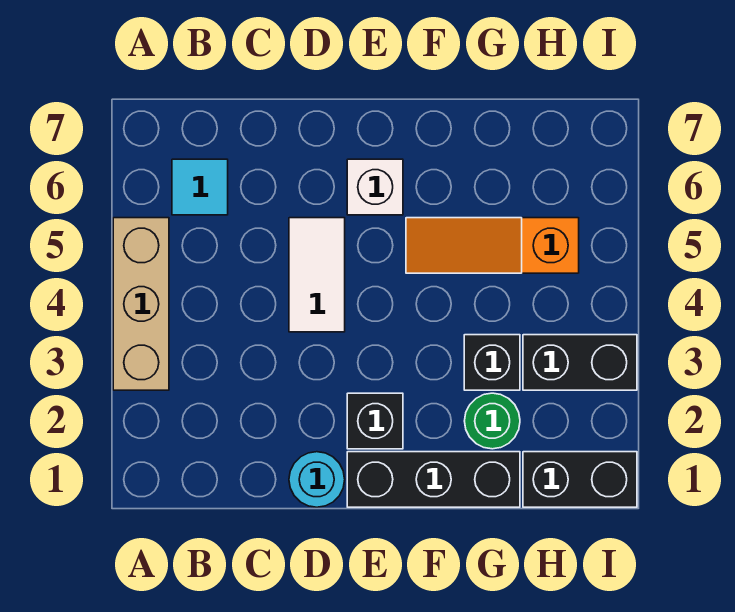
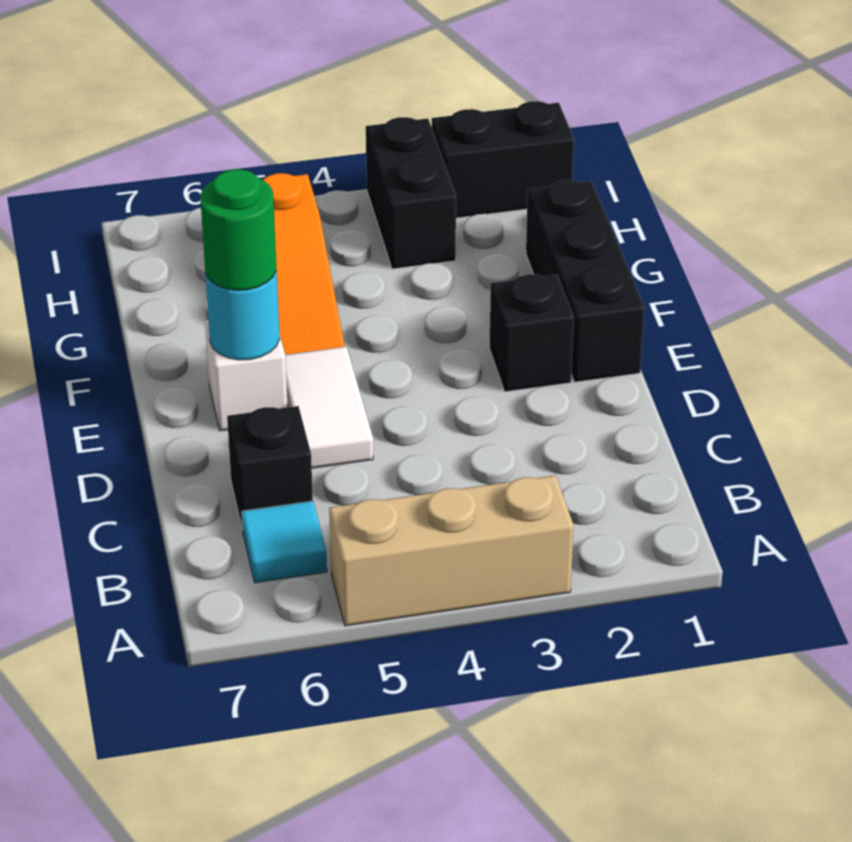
cyan round brick D1 level 1 -> cyan round brick E6 level 2
white tile D4:D5 level 1 -> white tile D5:E5 level 1
green round brick G2 level 1 -> green round brick E6 level 3
black brick G3 level 1 -> black brick C6 level 1
black brick H1:I1 level 1 -> black brick I1:I2 level 1

